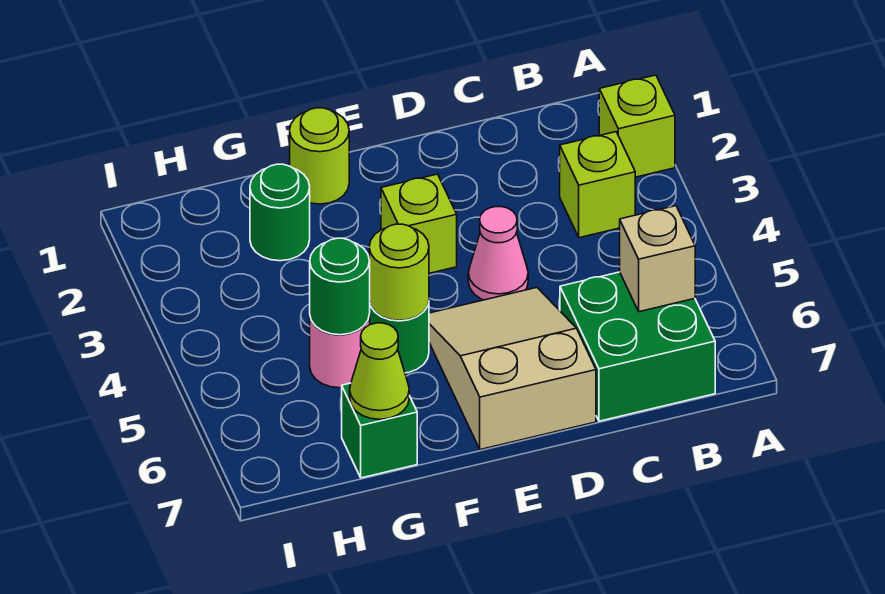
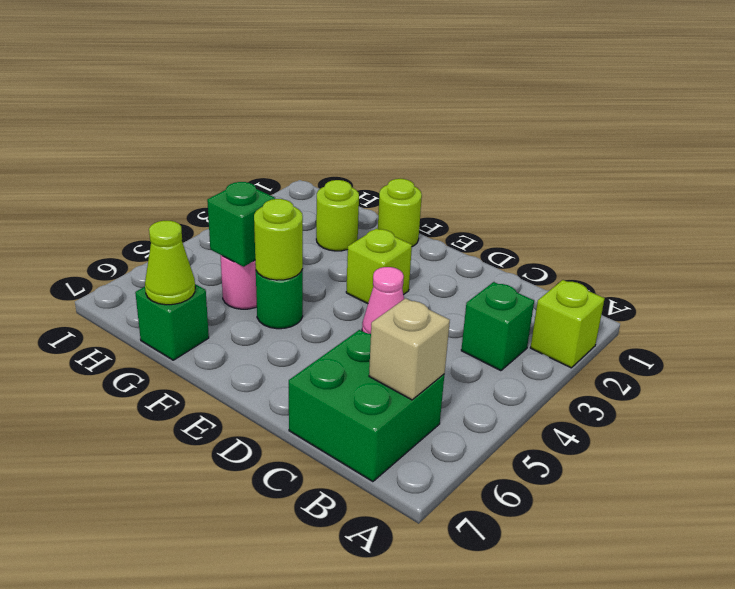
lime brick B3 level 1 -> green brick B3 level 1
tan slope D5:E7 level 1 top 7 -> none
green round brick G2 level 1 -> lime round brick G2 level 1
green round brick G5 level 2 -> green brick G5 level 2

